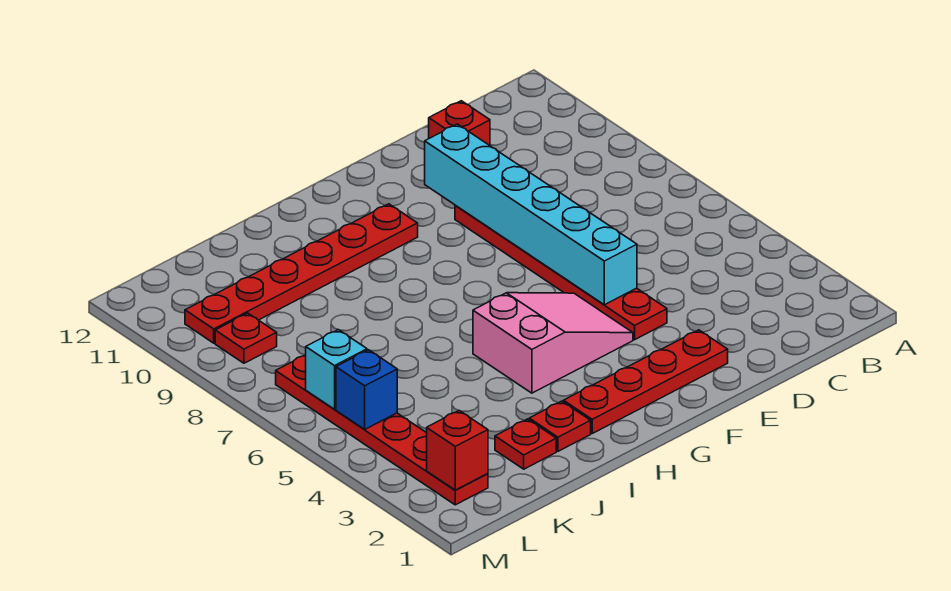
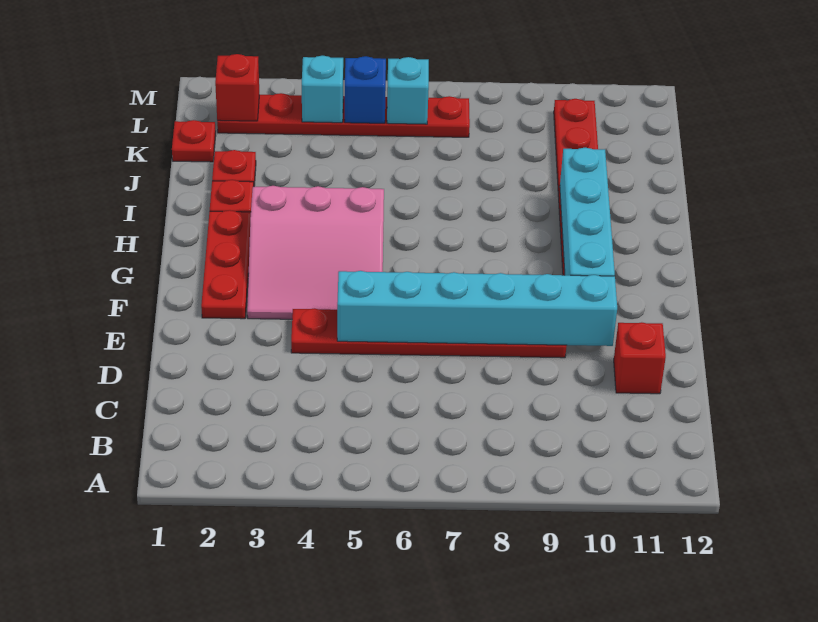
red plate E2:H2 level 1 -> red plate F2:H2 level 1
pink slope F4:H5 level 1 top H -> pink slope F3:H5 level 1 top H
none -> cyan brick F10:I10 level 2
none -> cyan brick L4 level 2
red plate L9 level 1 -> red plate K1 level 1

